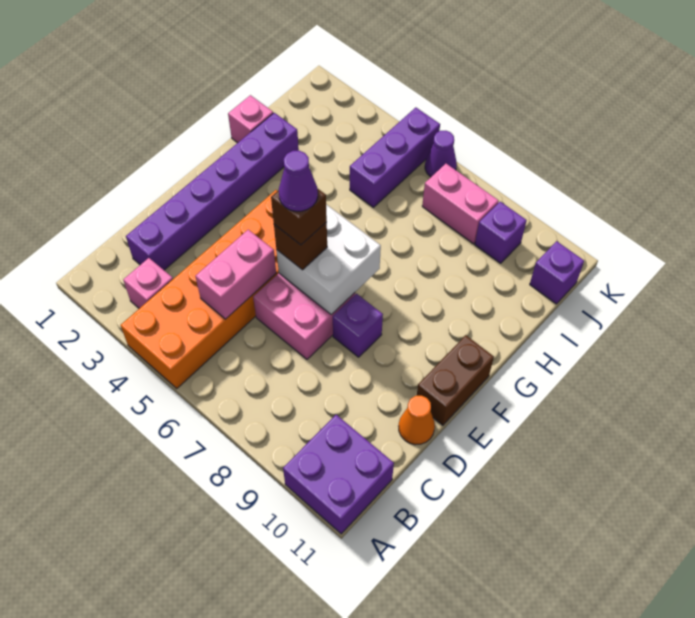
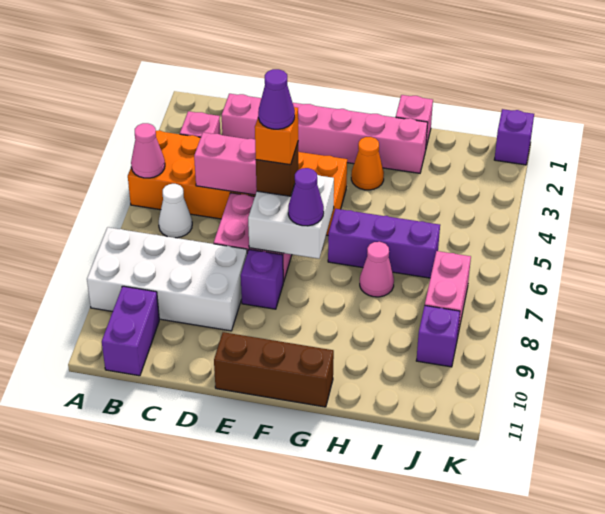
none -> pink cone A5 level 2
none -> white brick A8:D9 level 1
purple brick A10:B11 level 1 -> purple brick B10:B11 level 1
none -> white cone B6 level 1
purple brick C2:H2 level 1 -> pink brick C2:H2 level 1
orange cone D11 level 1 -> orange cone G3 level 1
brown brick E6 level 4 -> orange brick E6 level 4
brown brick E11:F11 level 1 -> brown brick E11:G11 level 1
none -> pink cone H7 level 1
purple brick I5:K5 level 1 -> purple brick G6:I6 level 1
purple brick J11 level 1 -> purple brick K1 level 1
purple cone K6 level 1 -> purple cone F7 level 3

